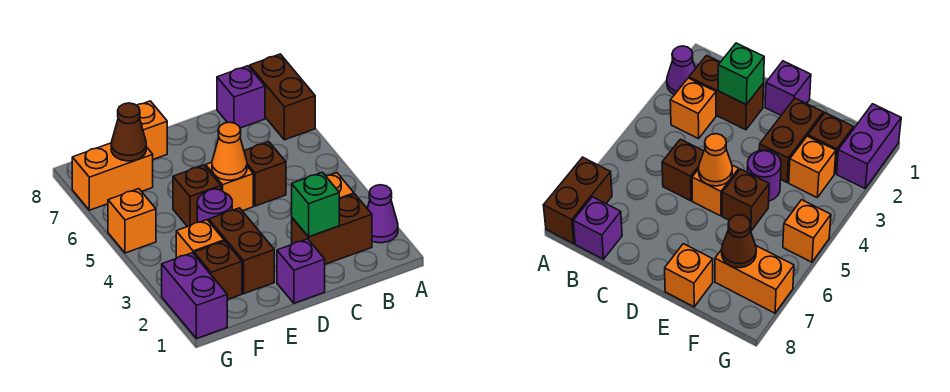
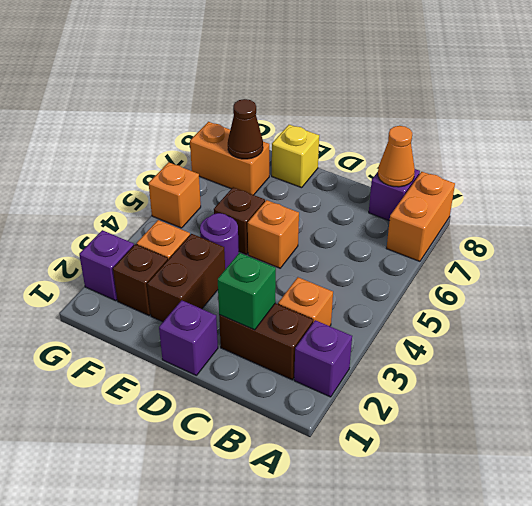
purple cone A2 level 1 -> purple brick A2 level 1
brown brick A7:A8 level 1 -> orange brick A7:A8 level 1
brown brick C5 level 1 -> none
orange cone D5 level 2 -> orange cone B8 level 2
orange brick E8 level 1 -> yellow brick E8 level 1
purple brick G1:G2 level 1 -> purple brick G2 level 1

